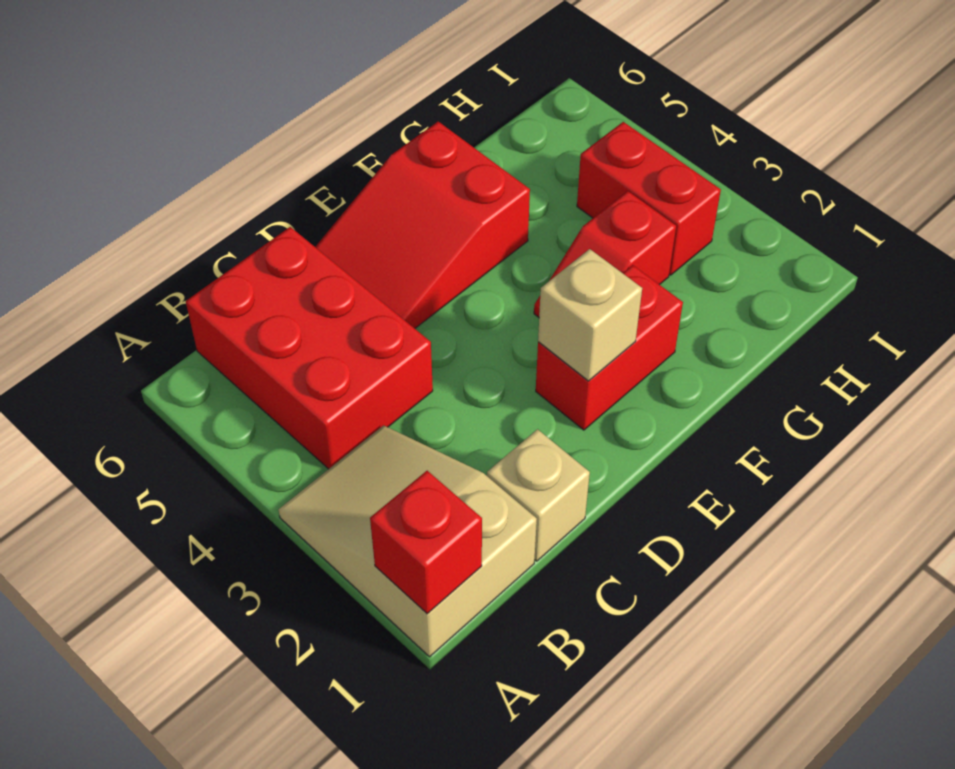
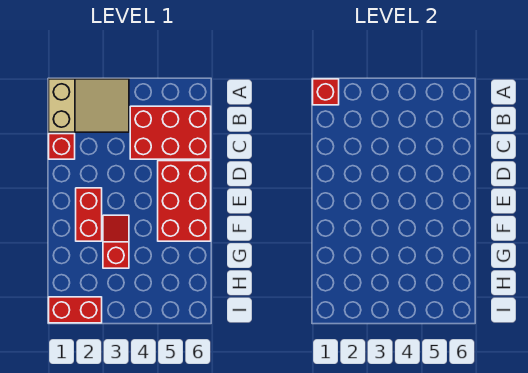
tan brick C1 level 1 -> red brick C1 level 1
red slope D5:F6 level 1 top F -> red brick D5:F6 level 1
tan brick E2 level 2 -> none
red brick H3:H4 level 1 -> red brick I1:I2 level 1

